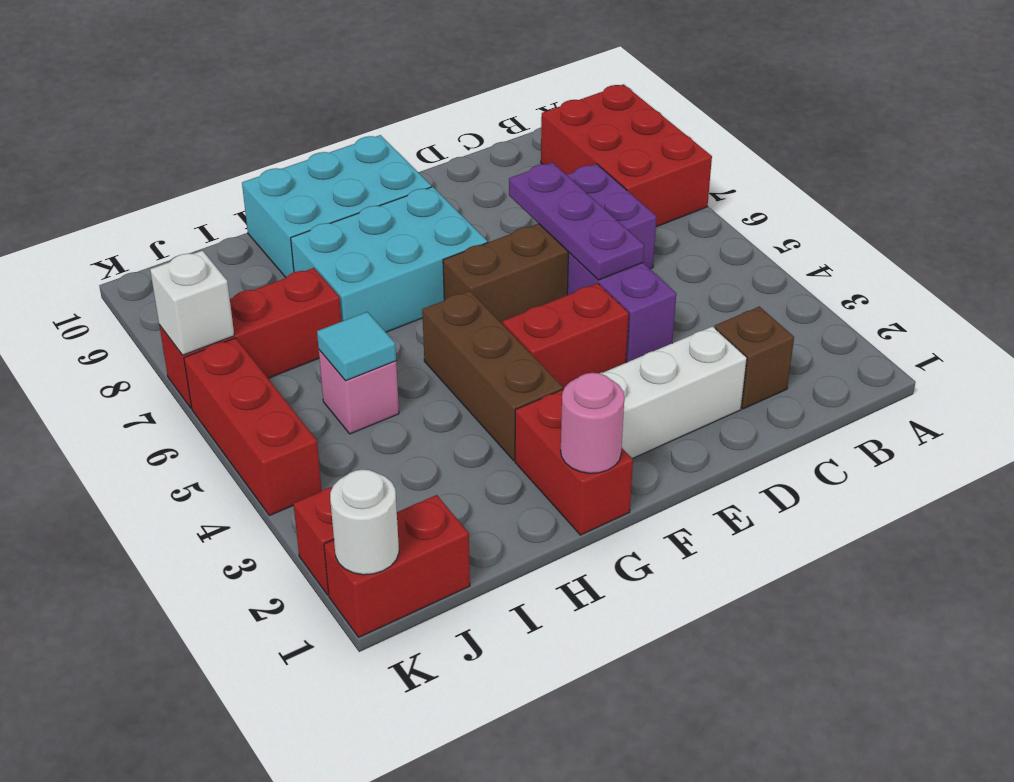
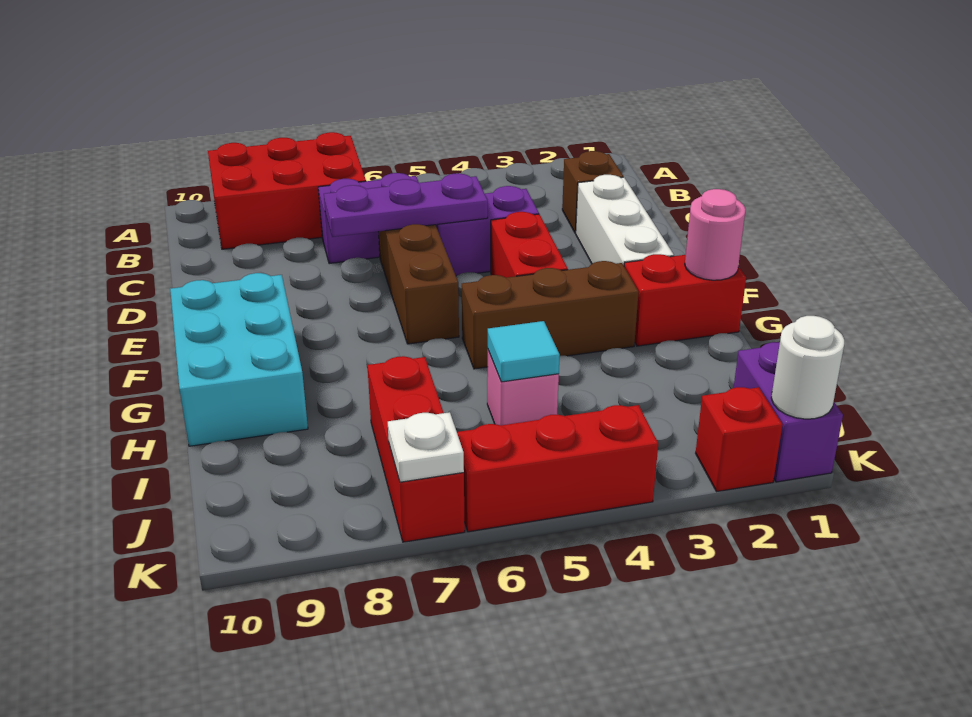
cyan brick F7:H8 level 1 -> none
red brick J1:K1 level 1 -> purple brick J1:K1 level 1
white brick K7 level 2 -> white plate K7 level 2

